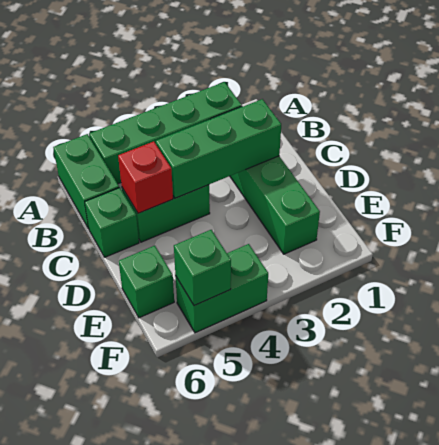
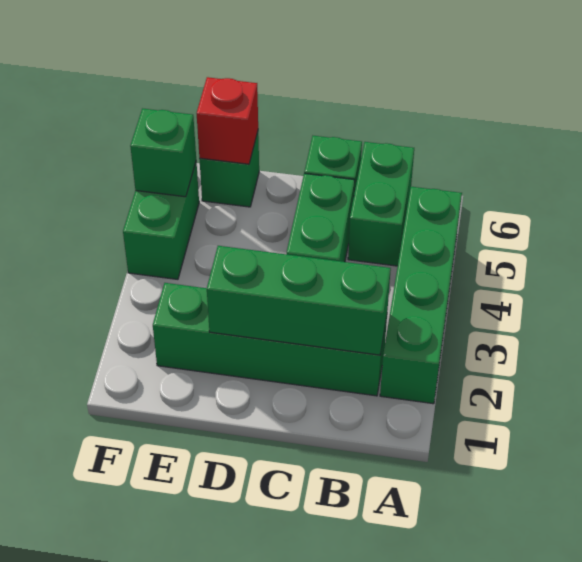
green brick A6:B6 level 1 -> green brick B5:B6 level 1
green brick C2:C4 level 2 -> green brick B2:D2 level 2
red brick C5 level 2 -> red brick E6 level 2

